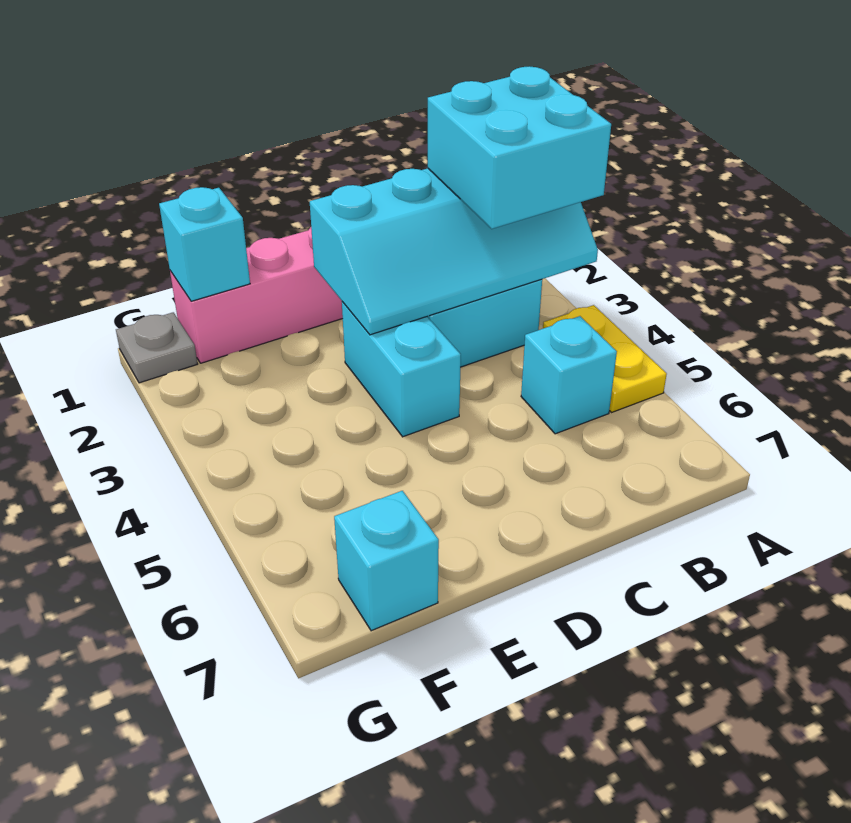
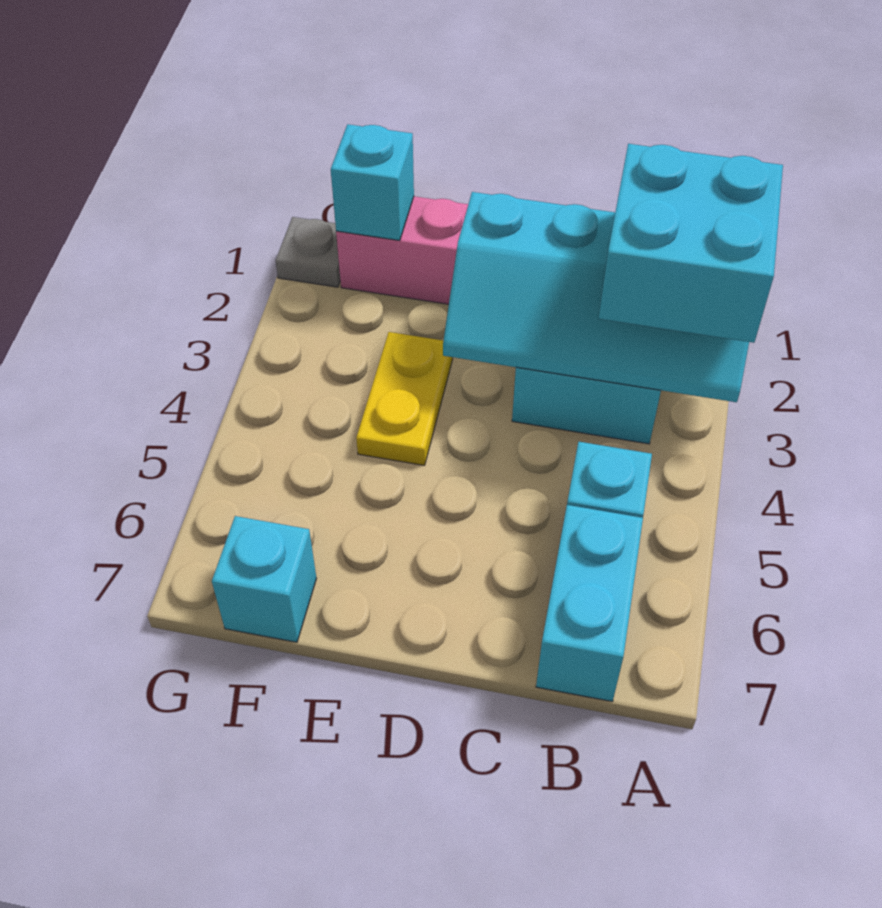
yellow plate A4:A5 level 1 -> yellow plate E3:E4 level 1
cyan brick D3:D4 level 1 -> cyan brick B6:B7 level 1

